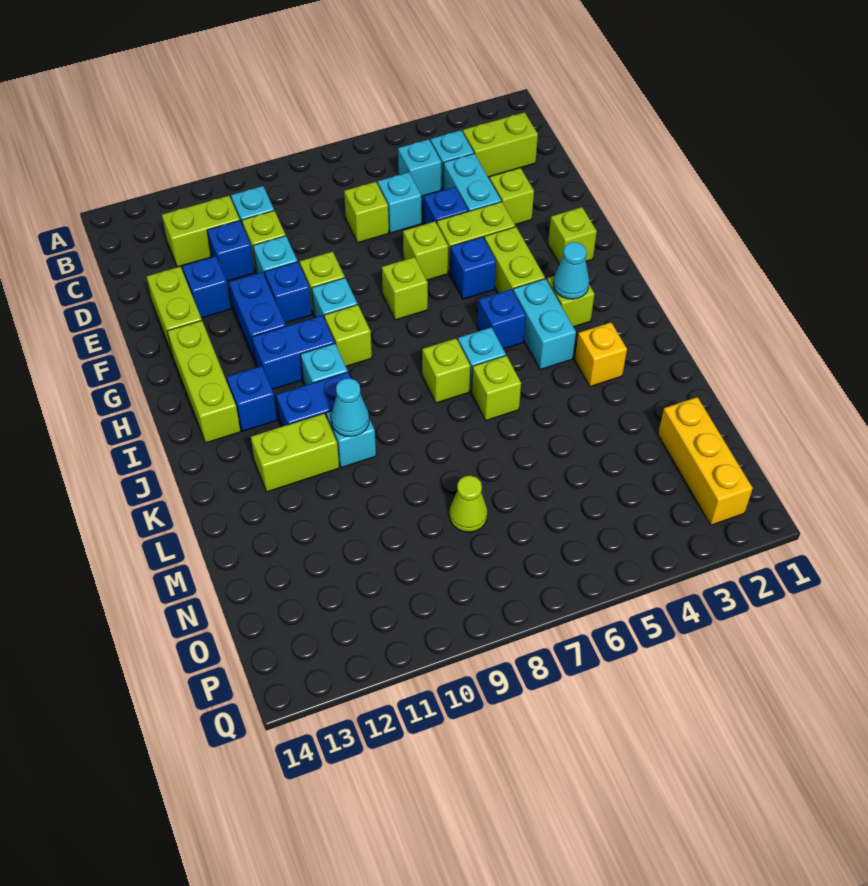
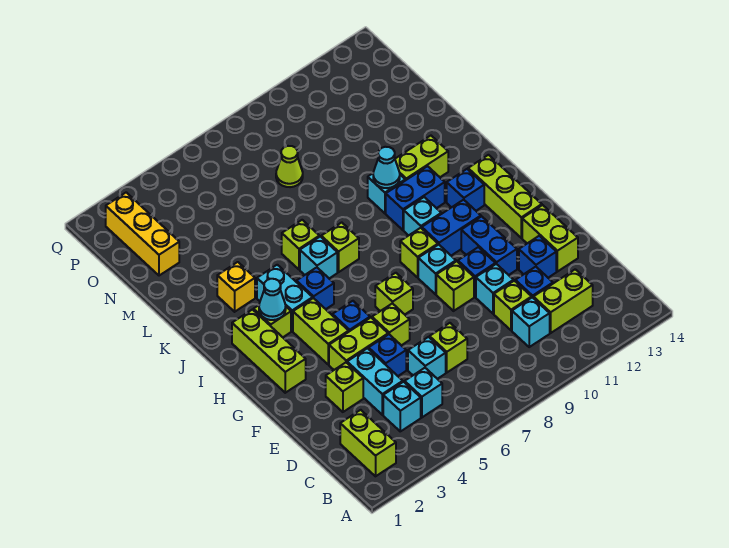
lime brick C2:C3 level 1 -> lime brick B2:C2 level 1
lime brick G2 level 1 -> lime brick G2:I2 level 1

